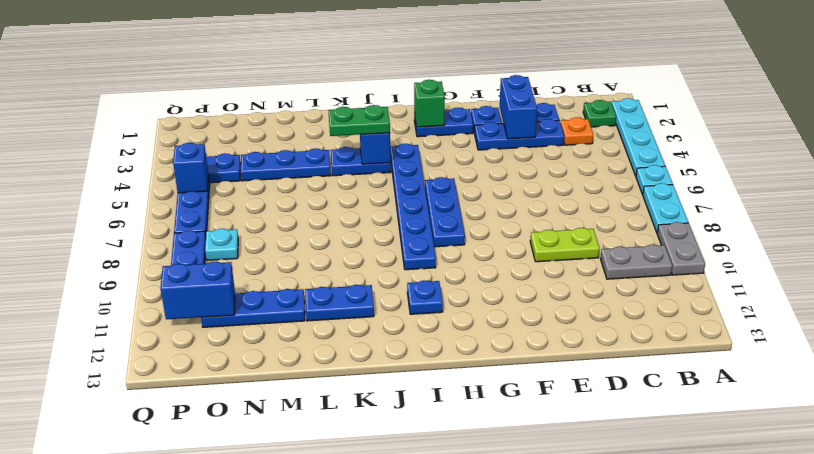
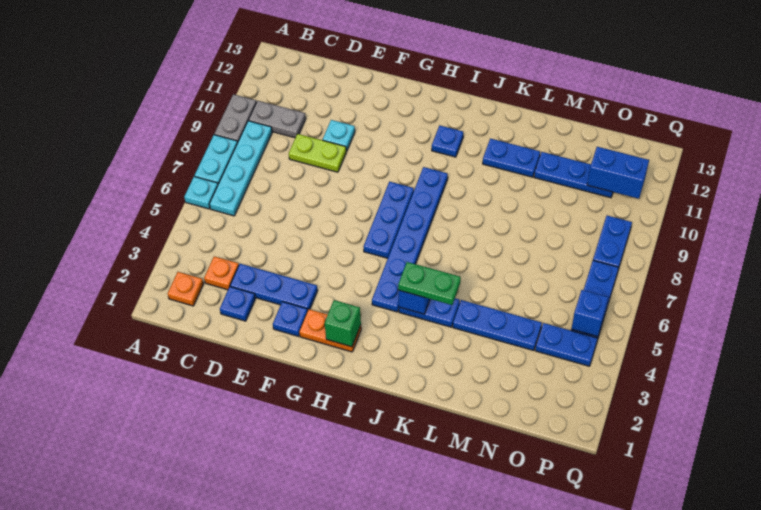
cyan plate A2:A5 level 1 -> cyan plate B6:B9 level 1
green plate B2 level 1 -> orange plate B2 level 1
blue brick E2:E3 level 2 -> none
blue plate G2:H2 level 1 -> orange plate G2:H2 level 1
cyan plate O8 level 1 -> cyan plate E10 level 1

